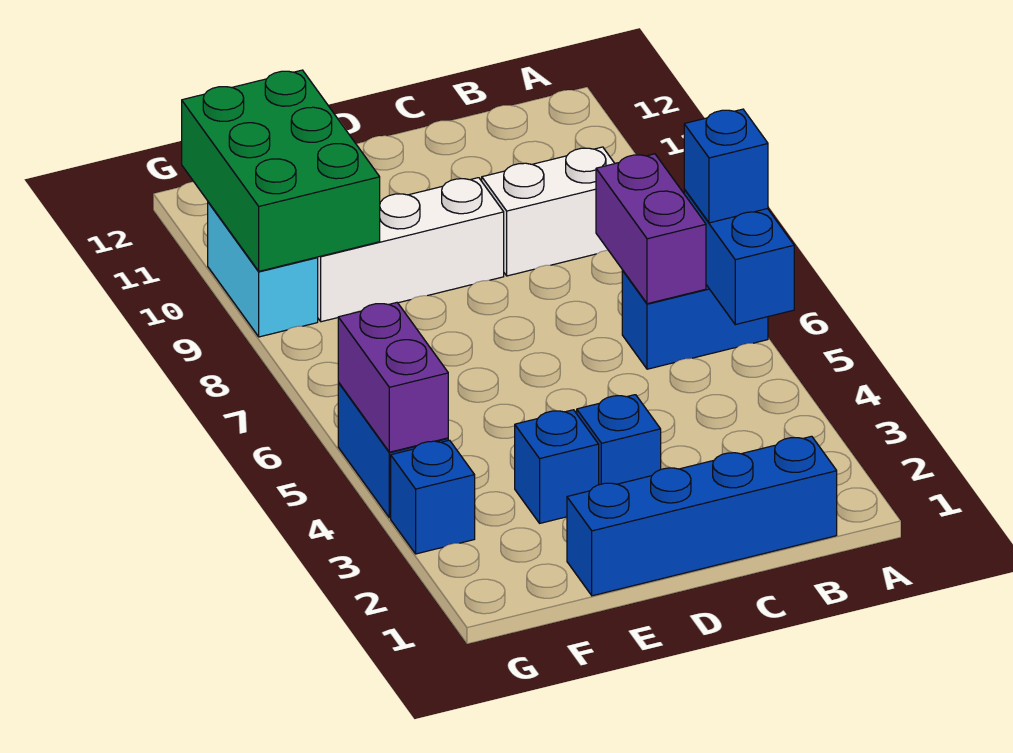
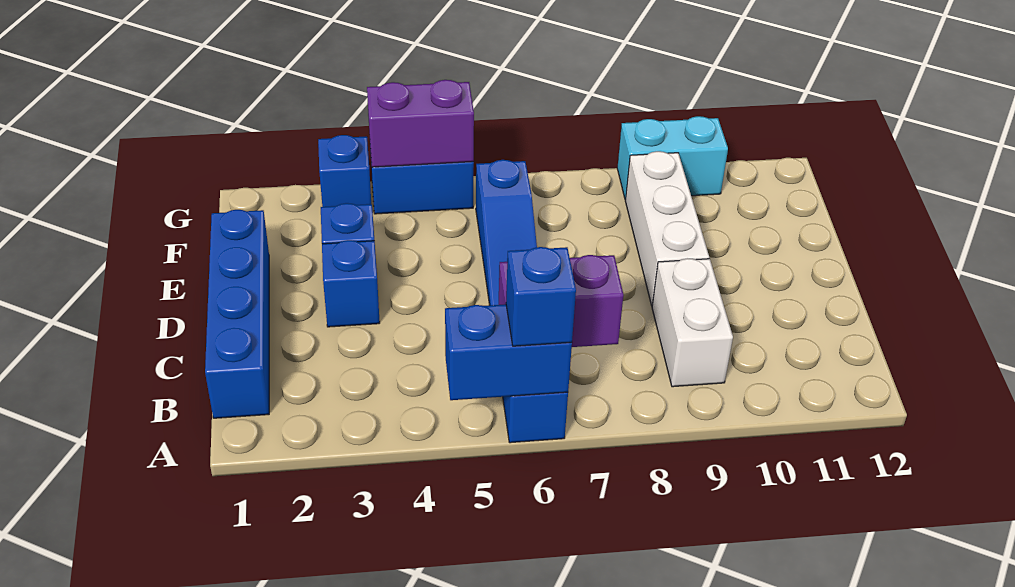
none -> blue slope D6:F6 level 1 top F
green brick F9:G11 level 2 -> none

